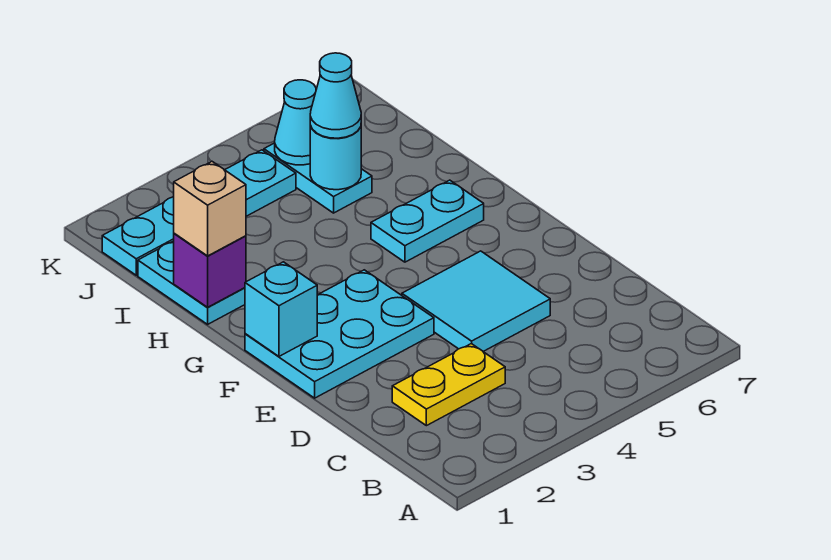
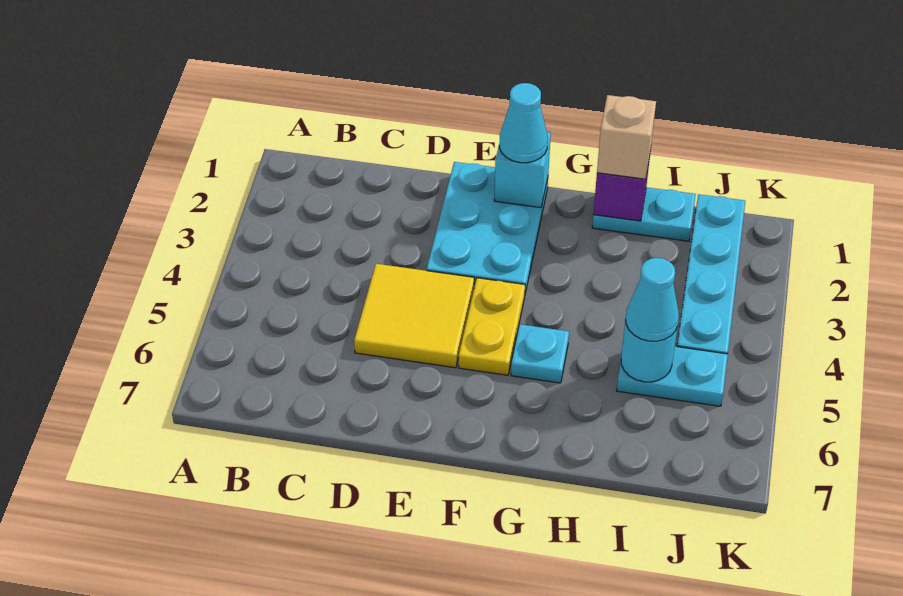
yellow plate C2:C3 level 1 -> yellow plate F4:F5 level 1
cyan tile D4:E5 level 1 -> yellow tile D4:E5 level 1
cyan plate G5:G6 level 1 -> cyan plate G5 level 1
cyan cone J5 level 2 -> cyan cone F1 level 3

